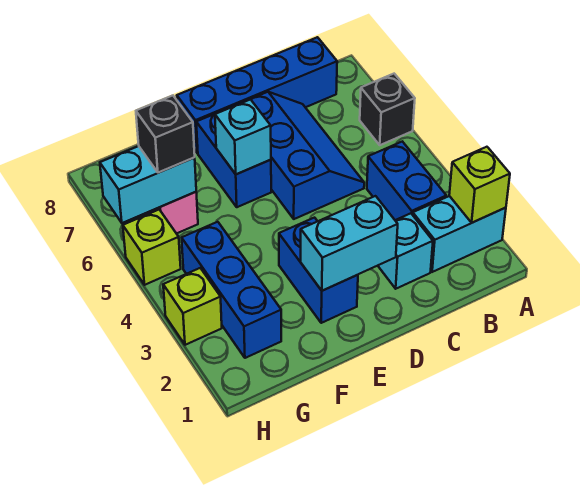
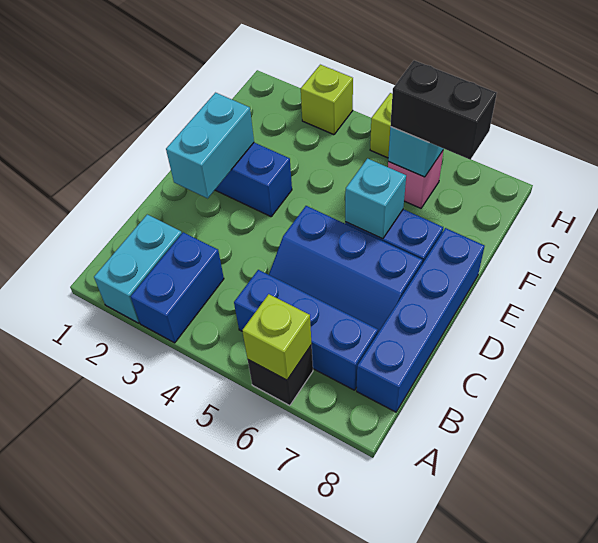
lime brick A2 level 2 -> lime brick A6 level 2
blue brick B3:B4 level 1 -> blue brick A3:B3 level 1
cyan brick C2 level 1 -> none
blue brick G2:G4 level 1 -> blue brick B5:B7 level 1
black brick G6 level 3 -> black brick G6:G7 level 3

